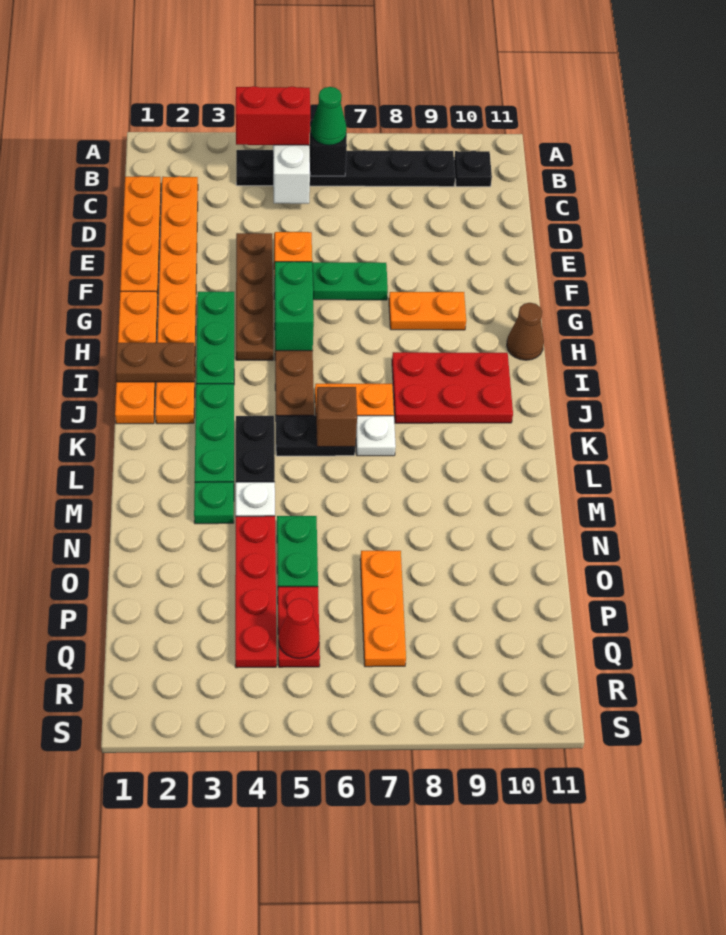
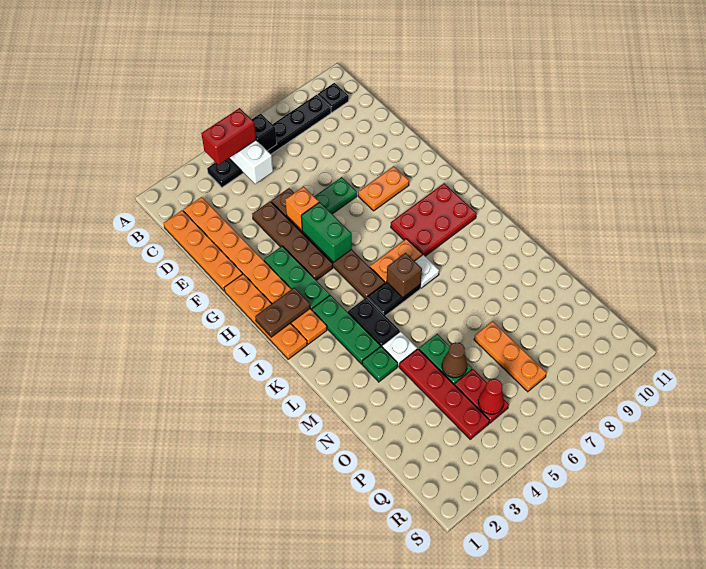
green cone B6 level 3 -> none
brown cone H11 level 1 -> brown cone O5 level 2

